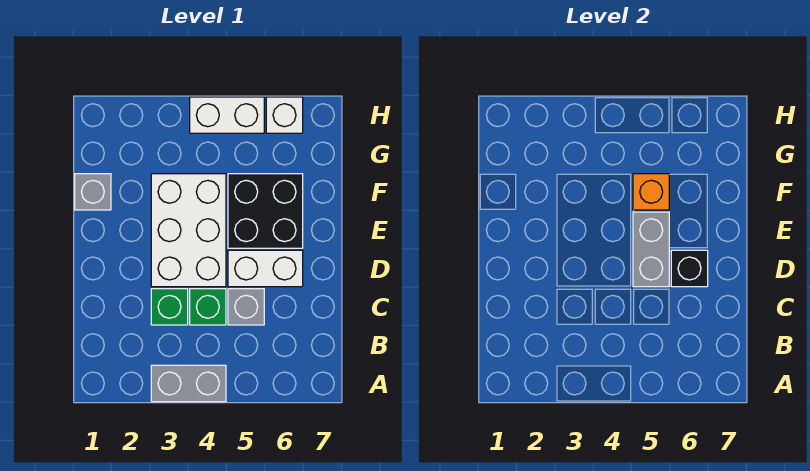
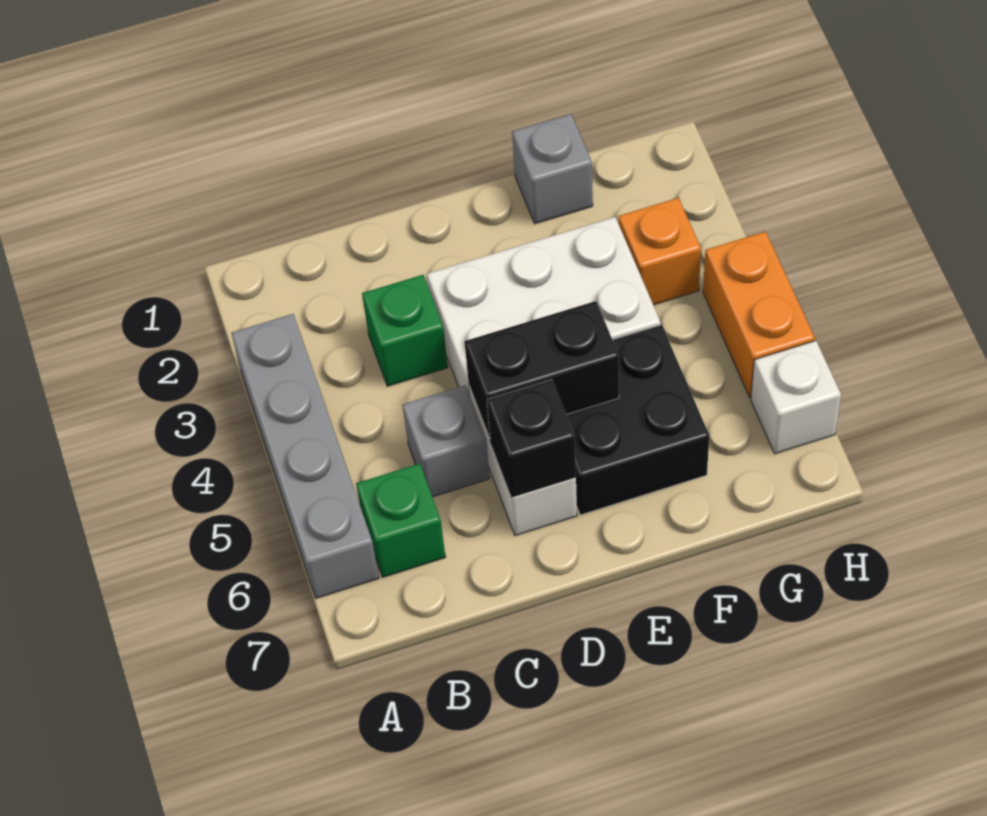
grey brick A3:A4 level 1 -> grey brick A3:A6 level 1
green brick C4 level 1 -> green brick B6 level 1
grey brick D5:E5 level 2 -> black brick D5:E5 level 2
orange brick F5 level 2 -> orange brick G3 level 1
white brick H4:H5 level 1 -> orange brick H4:H5 level 1

